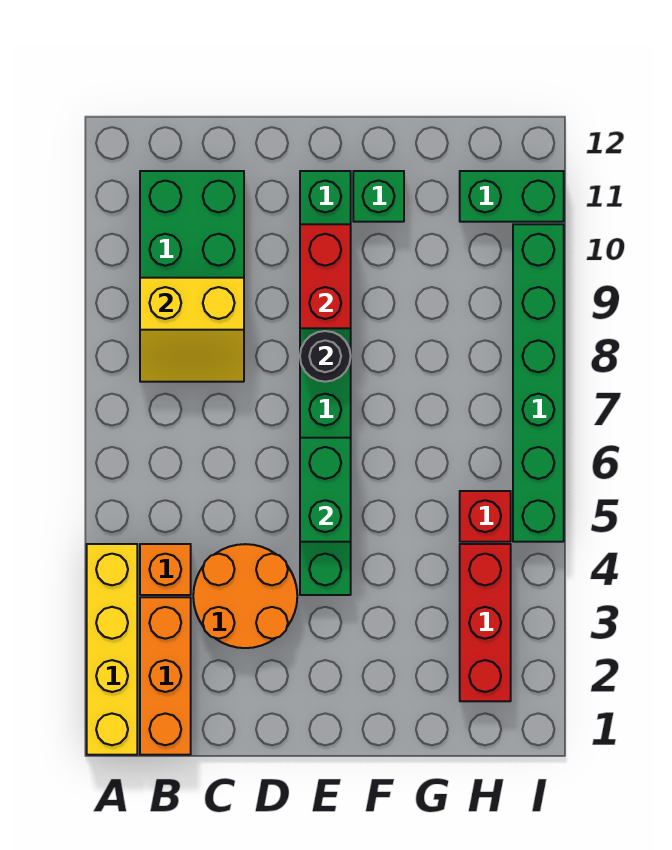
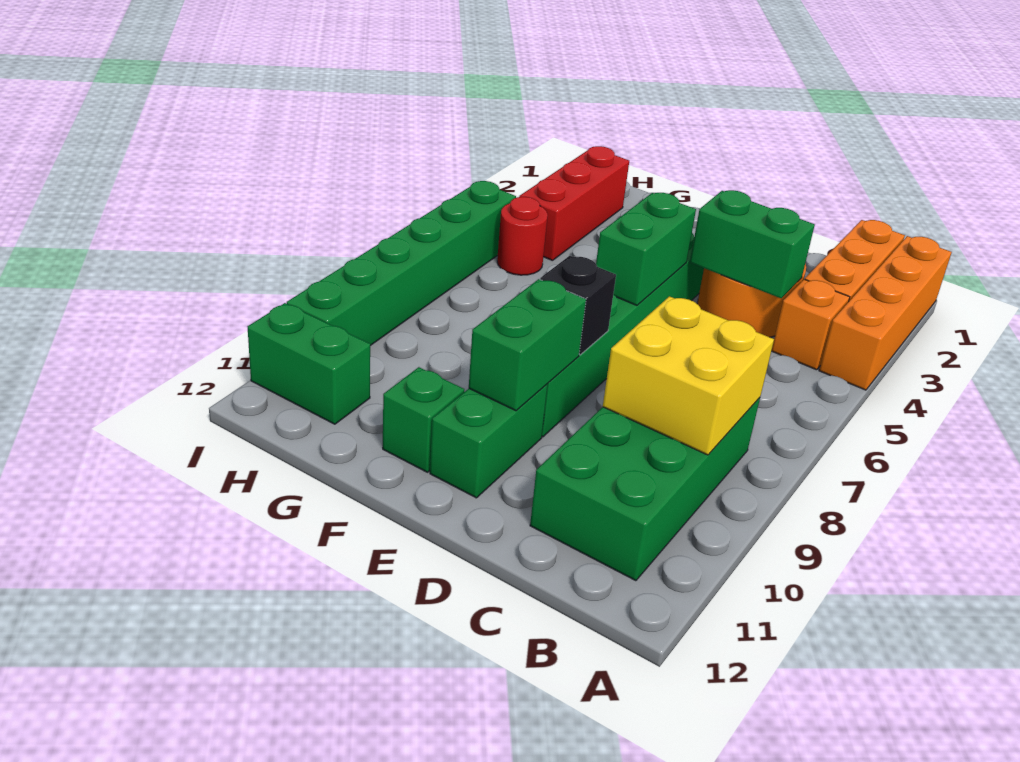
yellow brick A1:A4 level 1 -> orange brick A1:A4 level 1
yellow slope B8:C9 level 2 top 9 -> yellow brick B8:C9 level 2
none -> green brick C4:D4 level 2
black round brick E8 level 2 -> black brick E8 level 2
red brick E9:E10 level 2 -> green brick E9:E10 level 2
red brick H5 level 1 -> red round brick H5 level 1

